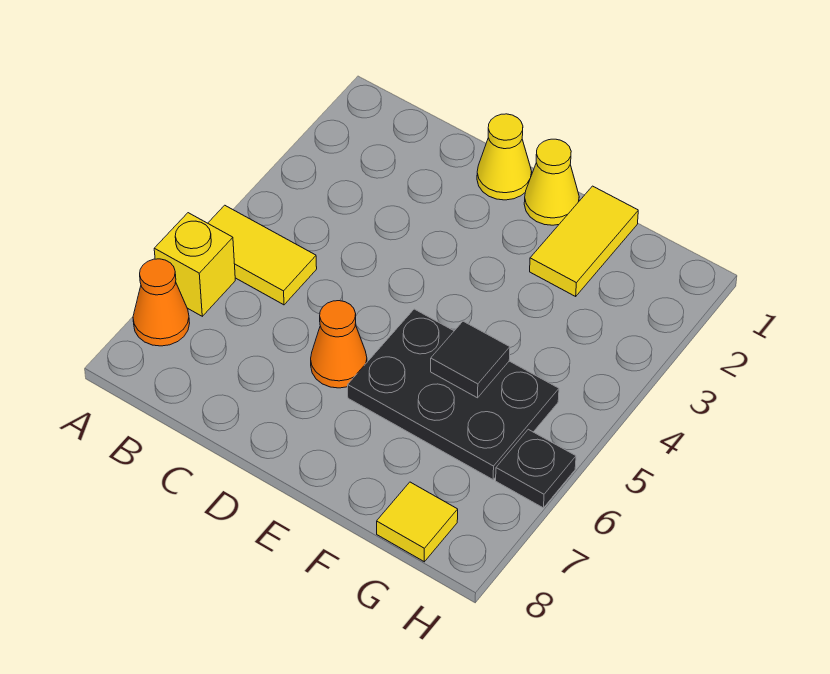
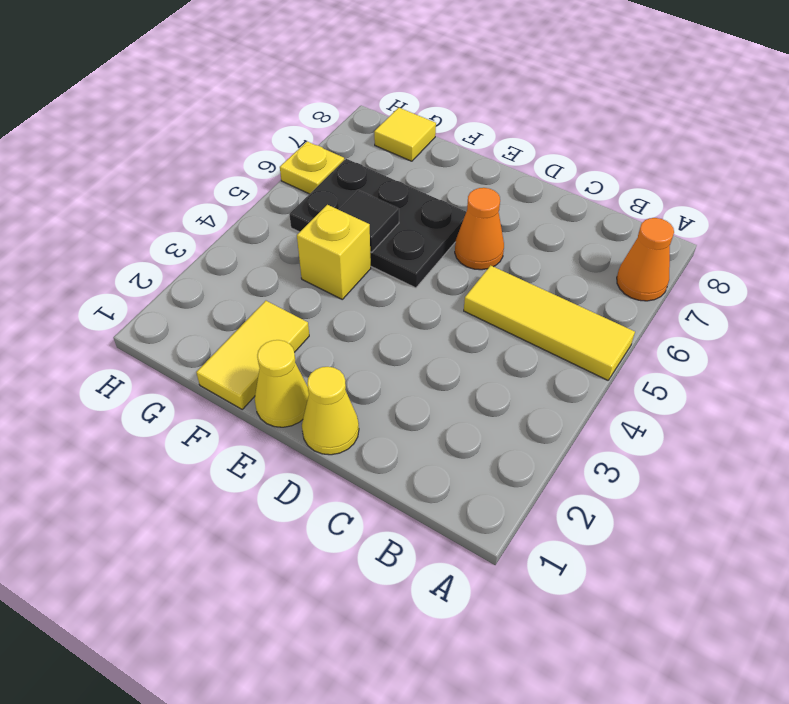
yellow tile A5:B5 level 1 -> yellow tile A5:C5 level 1
yellow brick A6 level 1 -> yellow brick F4 level 1
black plate H6 level 1 -> yellow plate H6 level 1

